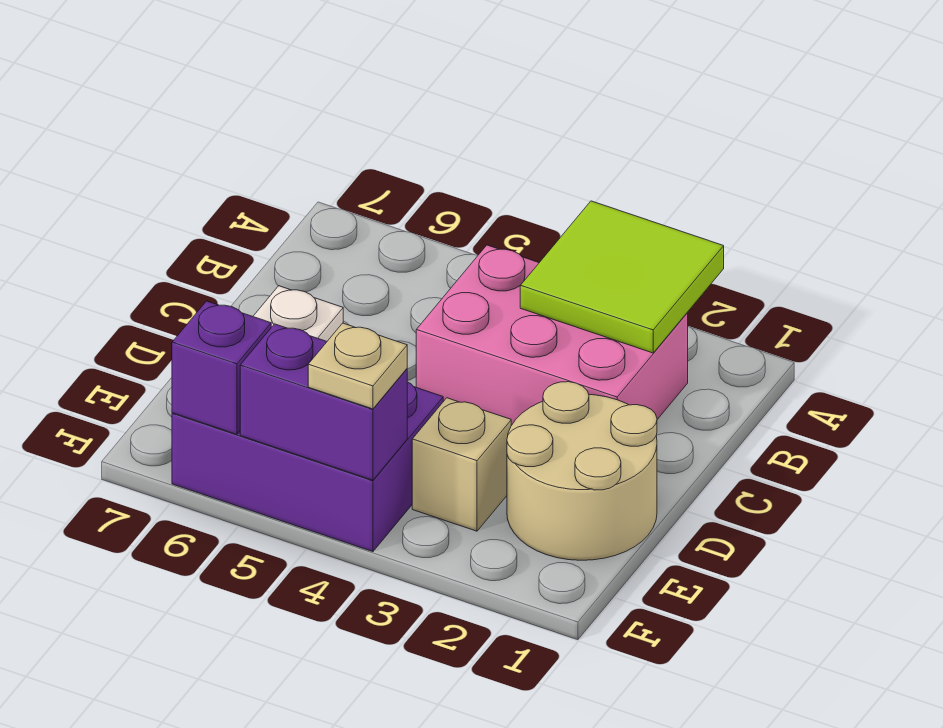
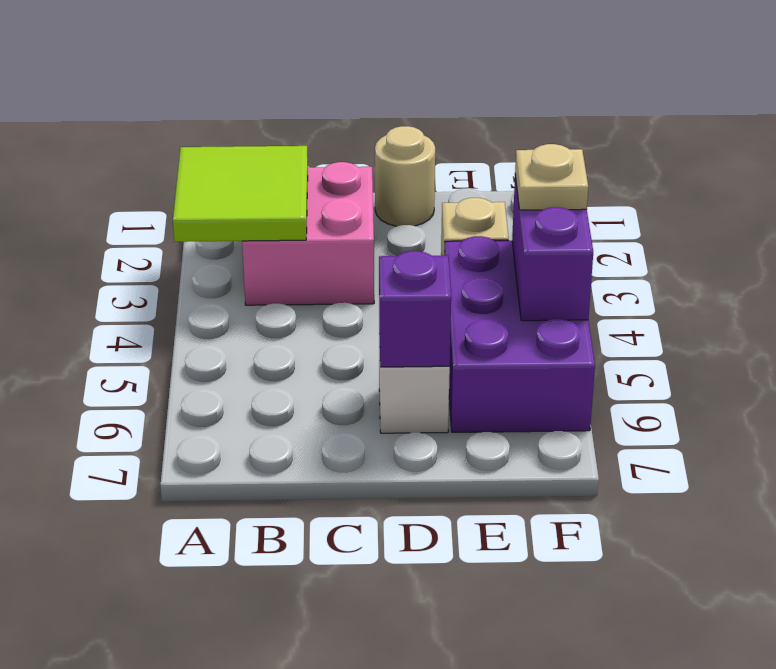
pink brick B2:C4 level 1 -> pink brick B2:C3 level 1
tan round brick D1:E2 level 1 -> tan round brick D1 level 1
purple brick F6 level 2 -> purple brick D6 level 2

